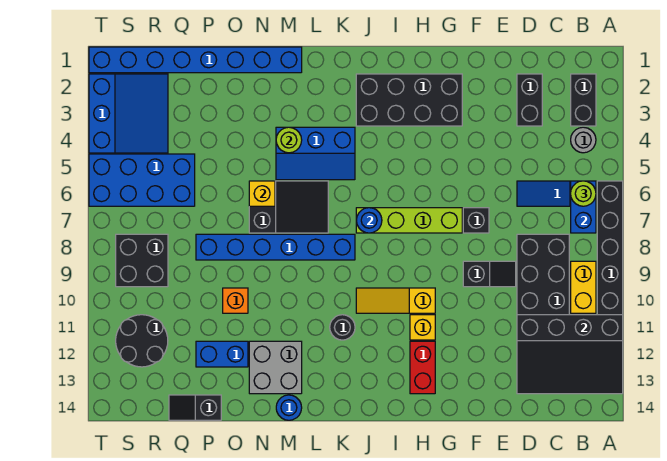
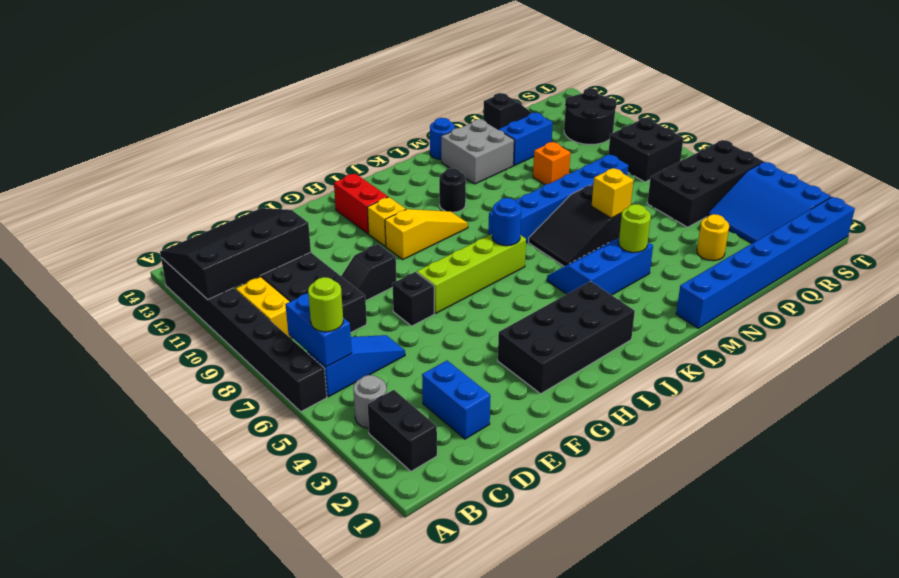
black brick D2:D3 level 1 -> blue brick D2:D3 level 1
none -> yellow round brick P3 level 1
blue brick Q5:T6 level 1 -> black brick Q5:T6 level 1

